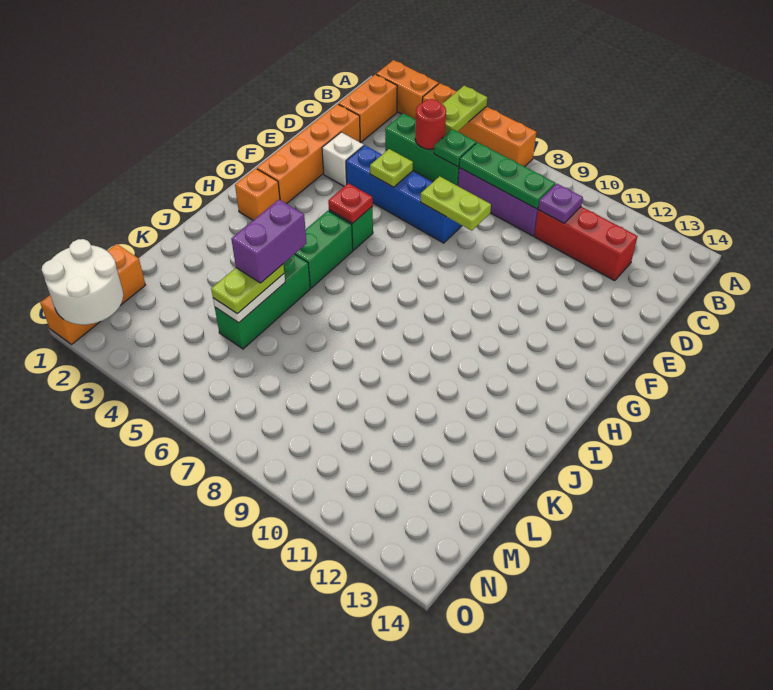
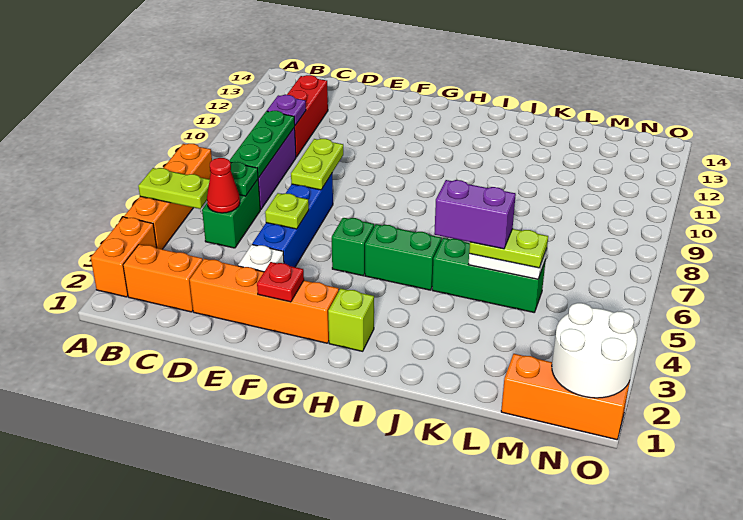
green brick C4:C6 level 1 -> green brick C5:C6 level 1
red round brick C5 level 2 -> red cone C5 level 2
red plate G5 level 2 -> red plate F2 level 2
orange brick H2 level 1 -> lime brick H2 level 1

